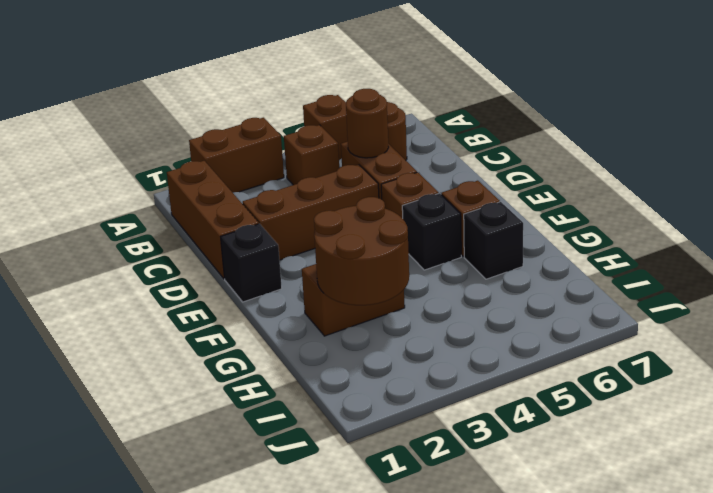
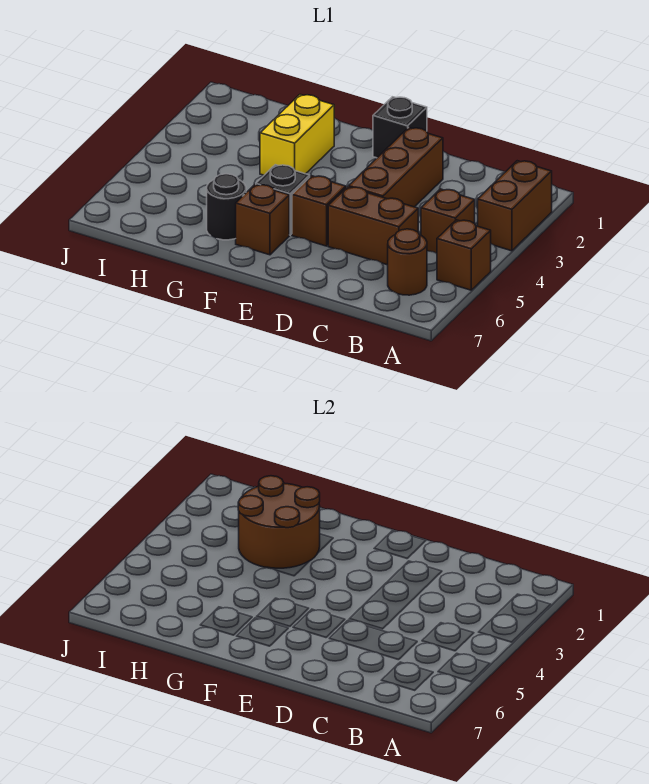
brown brick B1:D1 level 1 -> none
brown round brick C5 level 2 -> none
brown brick G2:G3 level 1 -> yellow brick G2:G3 level 1
black brick G6 level 1 -> black round brick G6 level 1

